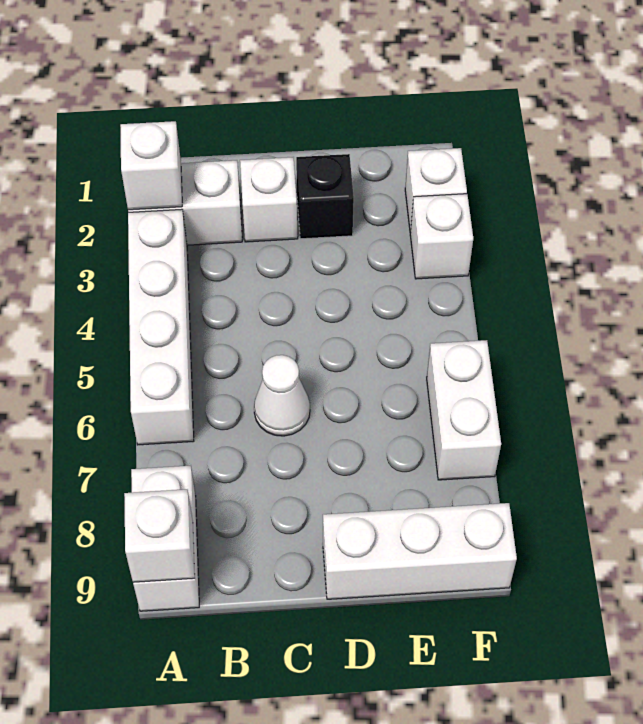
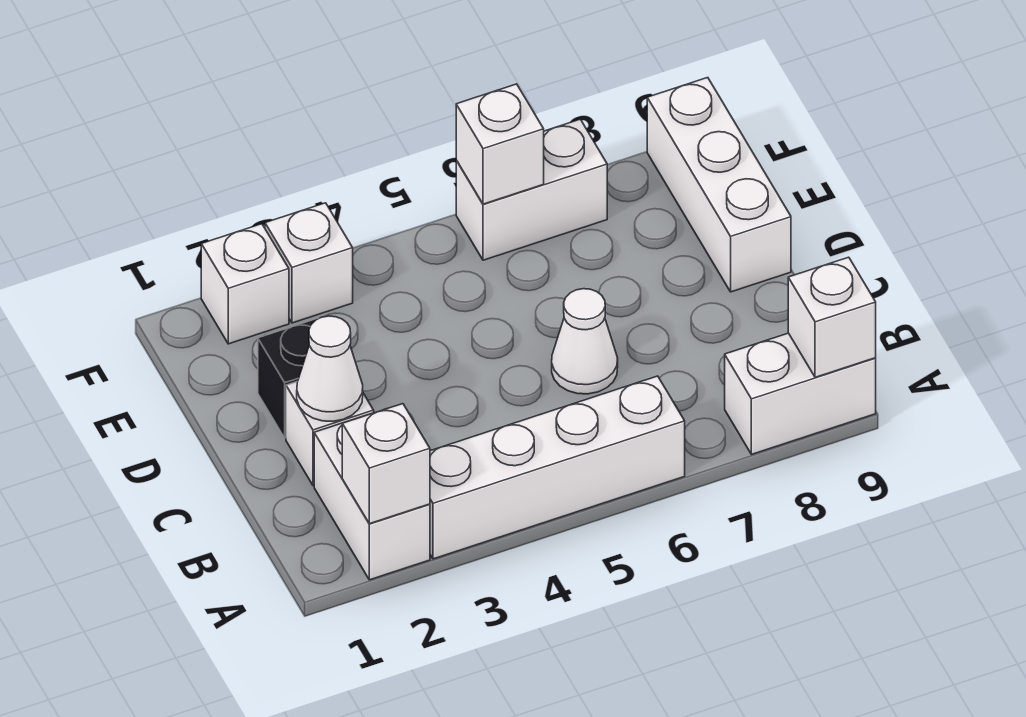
none -> white cone C2 level 2
none -> white brick F6 level 2

